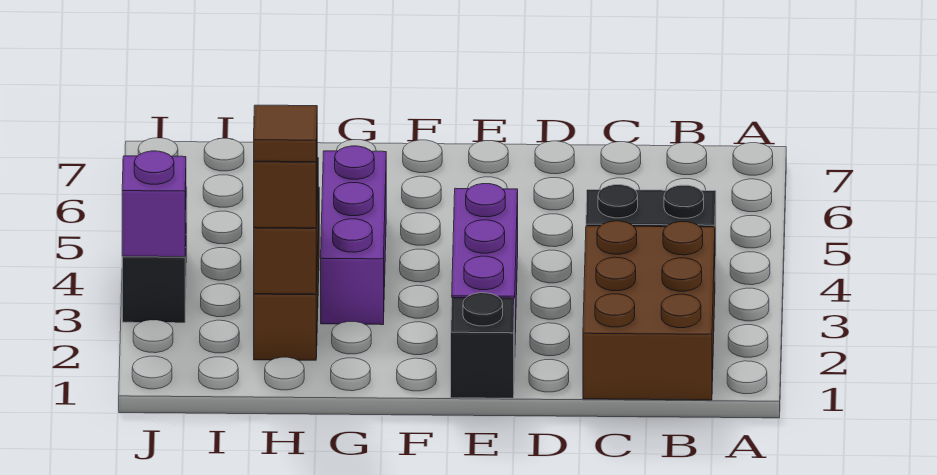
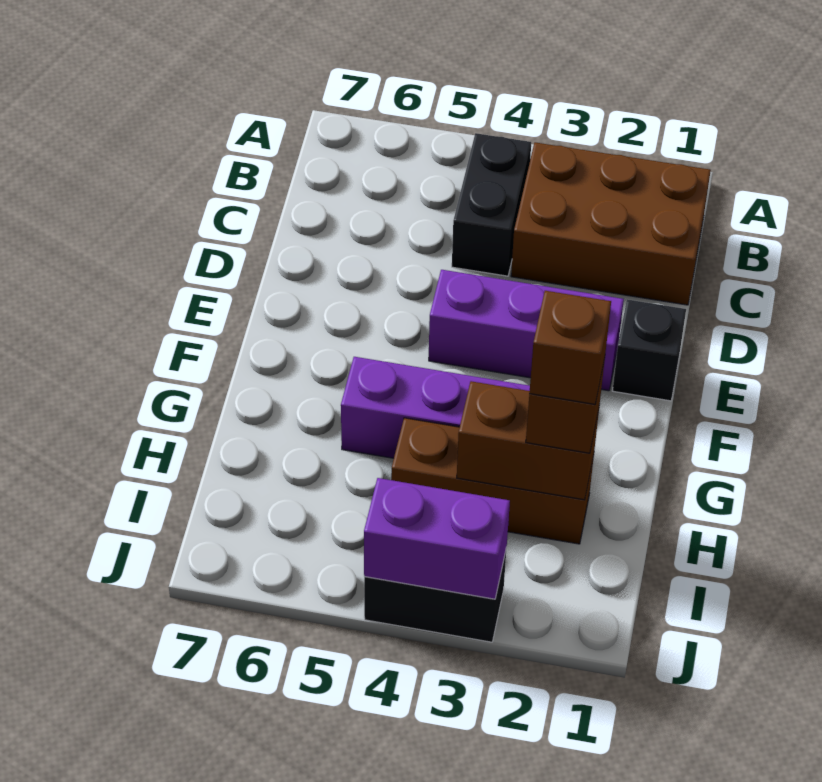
brown tile H2 level 4 -> brown brick H2 level 4
purple brick J3 level 2 -> purple brick J3:J4 level 2

